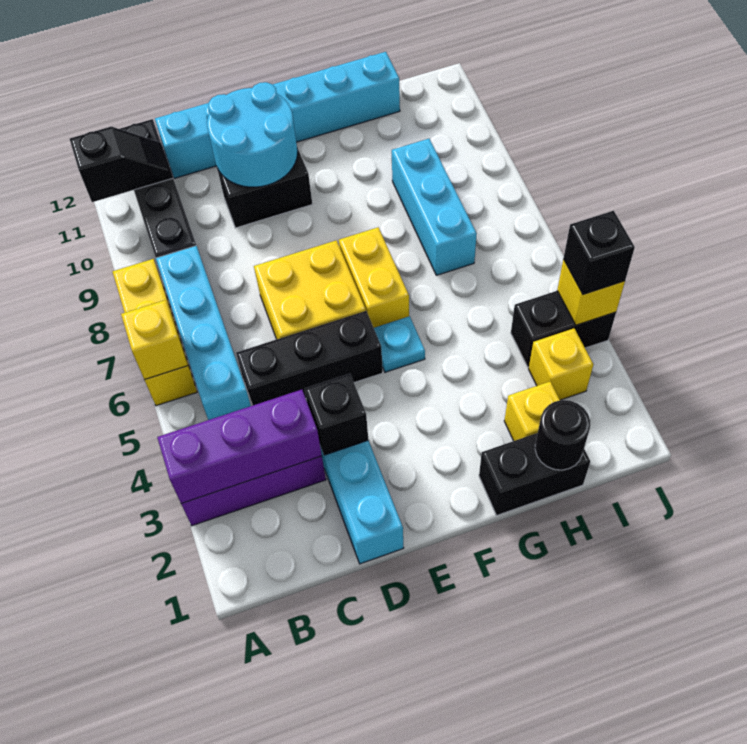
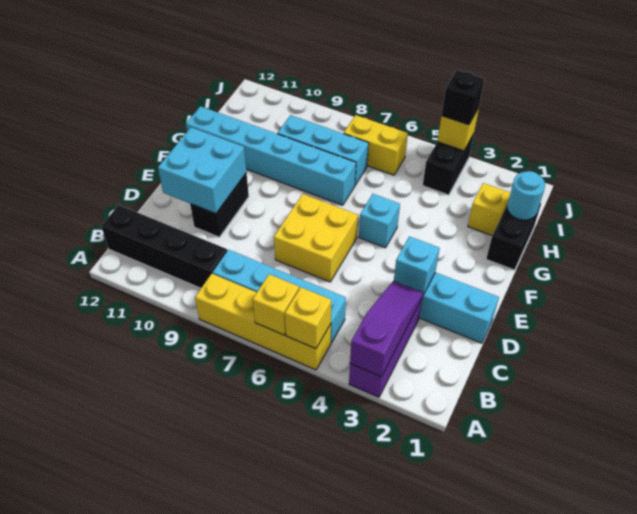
purple brick A3:C3 level 2 -> purple slope A3:C3 level 2 top A
yellow brick A6:A8 level 1 -> yellow brick A5:A8 level 1
black slope A11:B11 level 2 top A -> none
black brick C5:E5 level 1 -> none
cyan brick C12:H12 level 1 -> cyan brick G7:G12 level 1
black brick D3 level 2 -> cyan brick D3 level 2
cyan round brick D10:E11 level 2 -> cyan brick D10:E11 level 2
cyan plate F5 level 1 -> cyan brick F5 level 1
yellow brick F6:F7 level 1 -> yellow brick I6:I7 level 1
black round brick H1 level 2 -> cyan round brick H1 level 2
yellow brick I3 level 1 -> yellow brick A5 level 2

